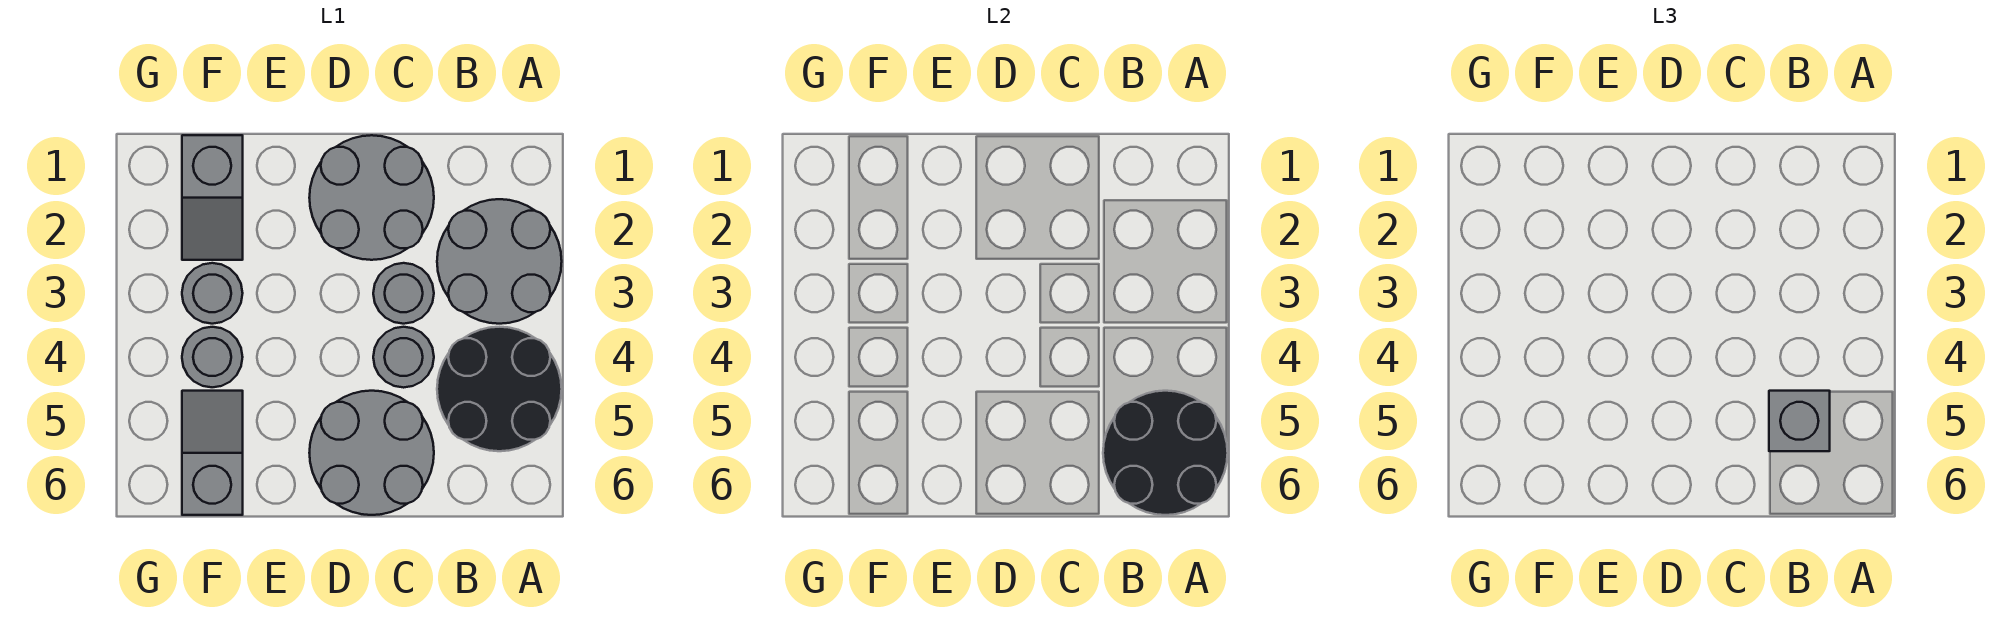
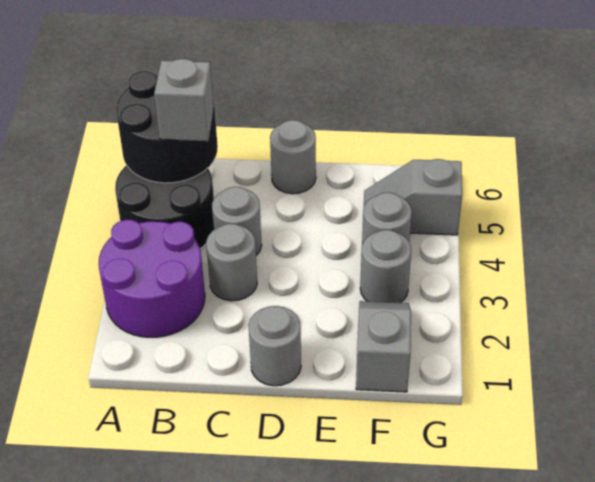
grey round brick A2:B3 level 1 -> purple round brick A2:B3 level 1
grey round brick C1:D2 level 1 -> grey round brick D1 level 1
grey round brick C5:D6 level 1 -> grey round brick D6 level 1
grey slope F5:F6 level 1 top 6 -> grey slope F5:G5 level 1 top G

